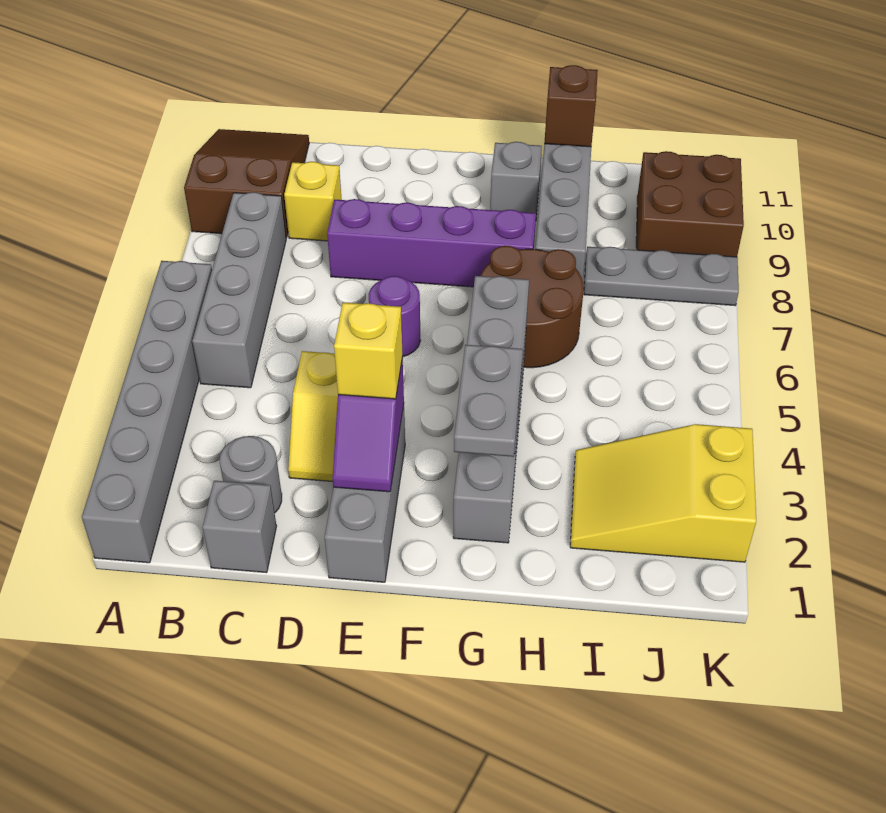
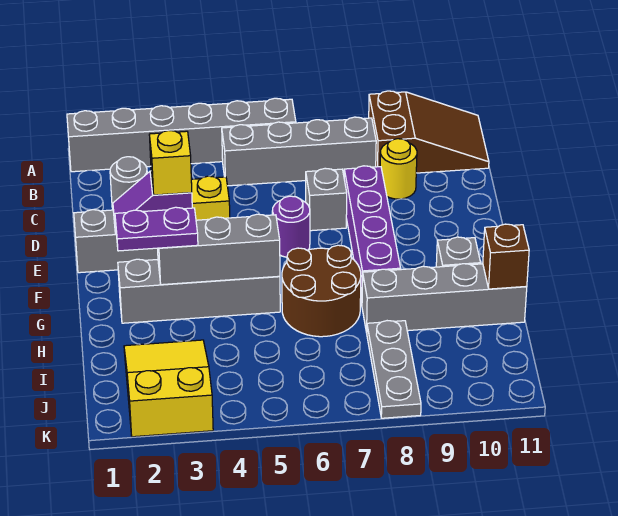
grey brick C1 level 1 -> grey brick D7 level 1
yellow brick C9 level 1 -> yellow round brick C9 level 1
grey plate G2:G3 level 3 -> purple plate G2:G3 level 3
brown brick J9:K10 level 1 -> none

